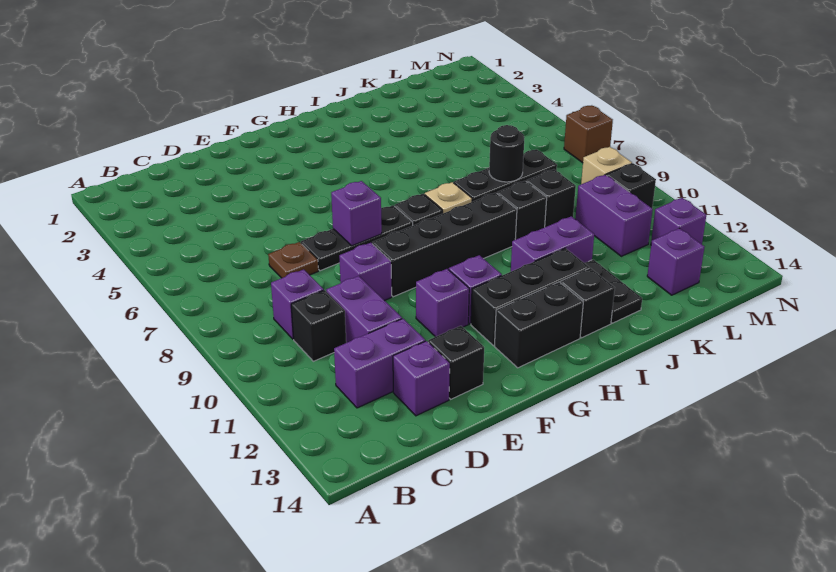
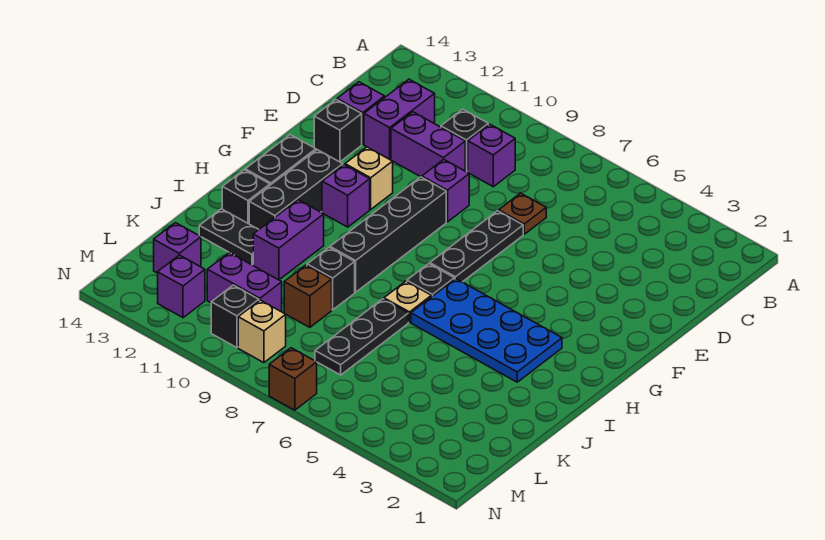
purple brick F7 level 2 -> none
purple brick F11 level 1 -> tan brick F11 level 1
none -> blue plate H3:I6 level 1
black round brick K7 level 2 -> none
black brick K9 level 1 -> brown brick K9 level 1

